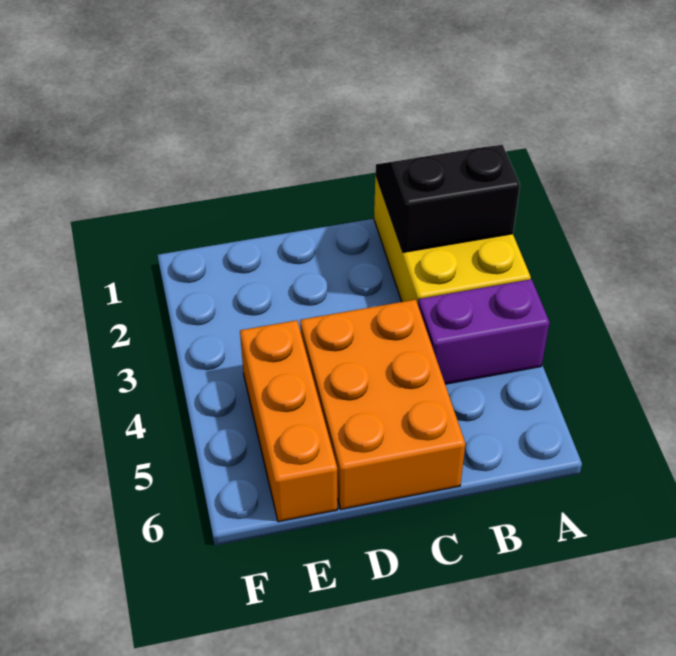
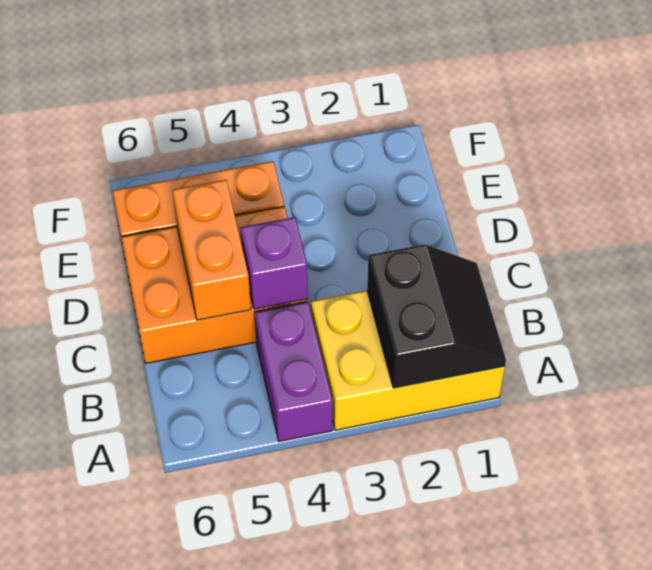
none -> purple brick C4 level 2
none -> orange brick C5:D5 level 2

